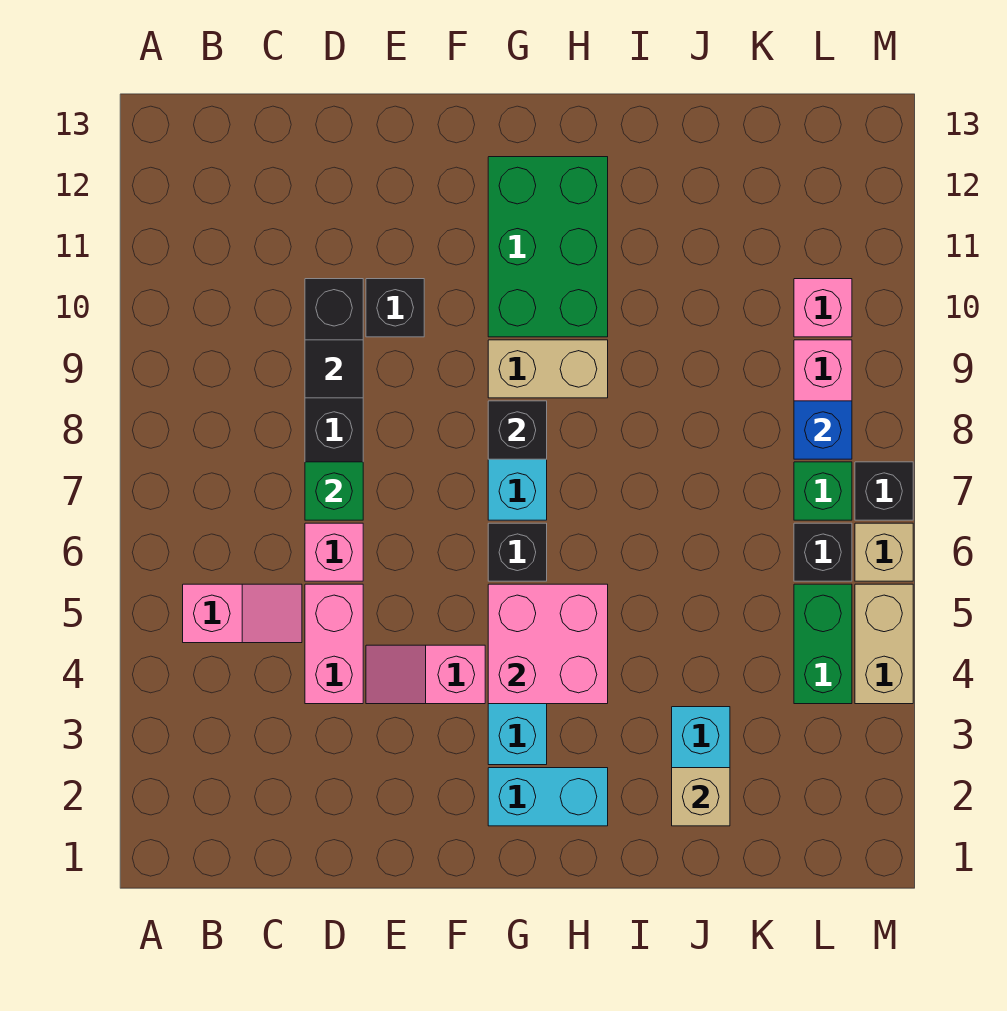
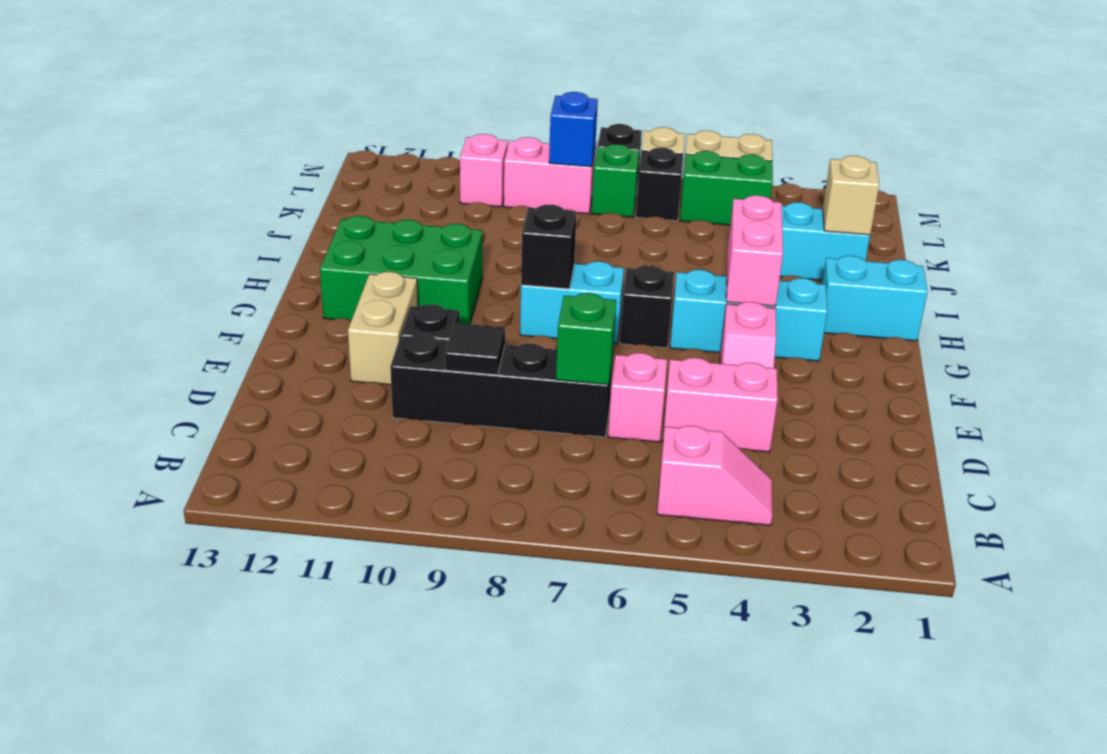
pink slope B5:C5 level 1 top B -> pink slope B4:B5 level 1 top 5
cyan brick G2:H2 level 1 -> cyan brick H1:H2 level 1
pink brick G4:H5 level 2 -> pink brick G4:H4 level 2
tan brick G9:H9 level 1 -> tan brick E11:F11 level 1

